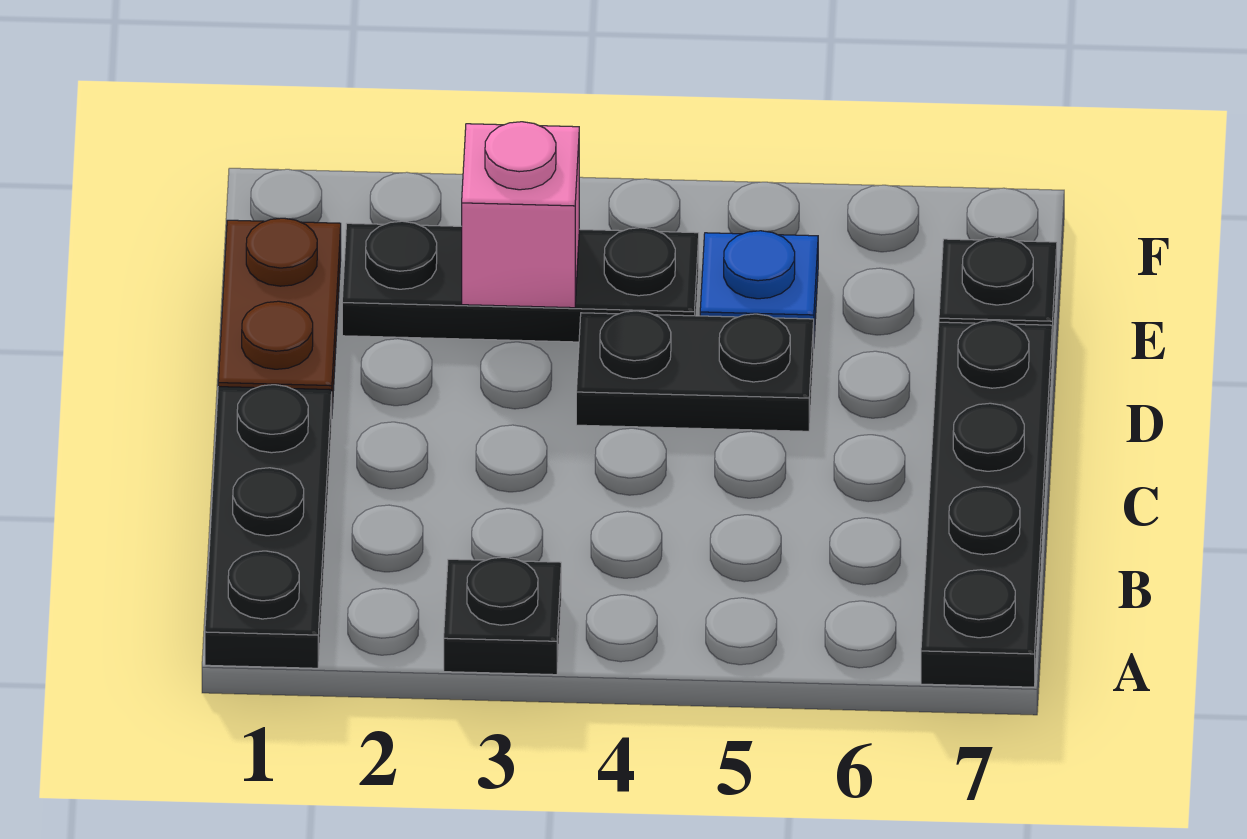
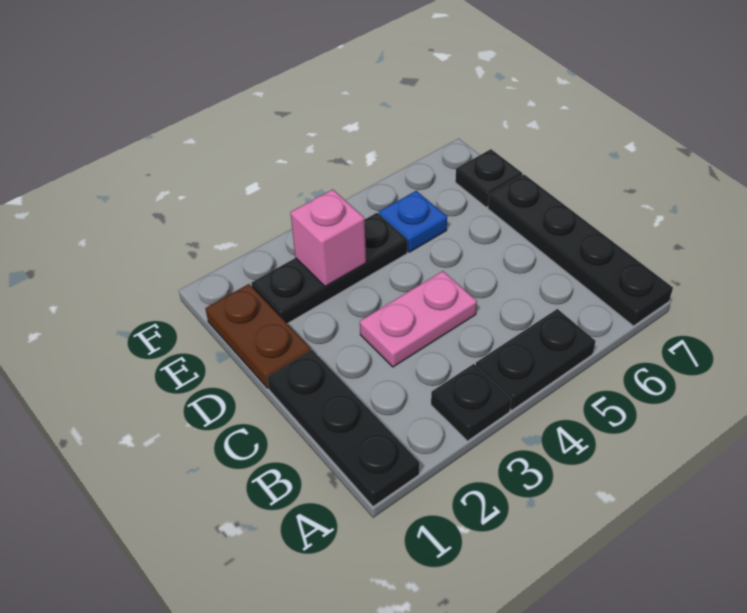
none -> pink plate C3:C4 level 1
black plate D4:D5 level 1 -> black plate A4:A5 level 1

